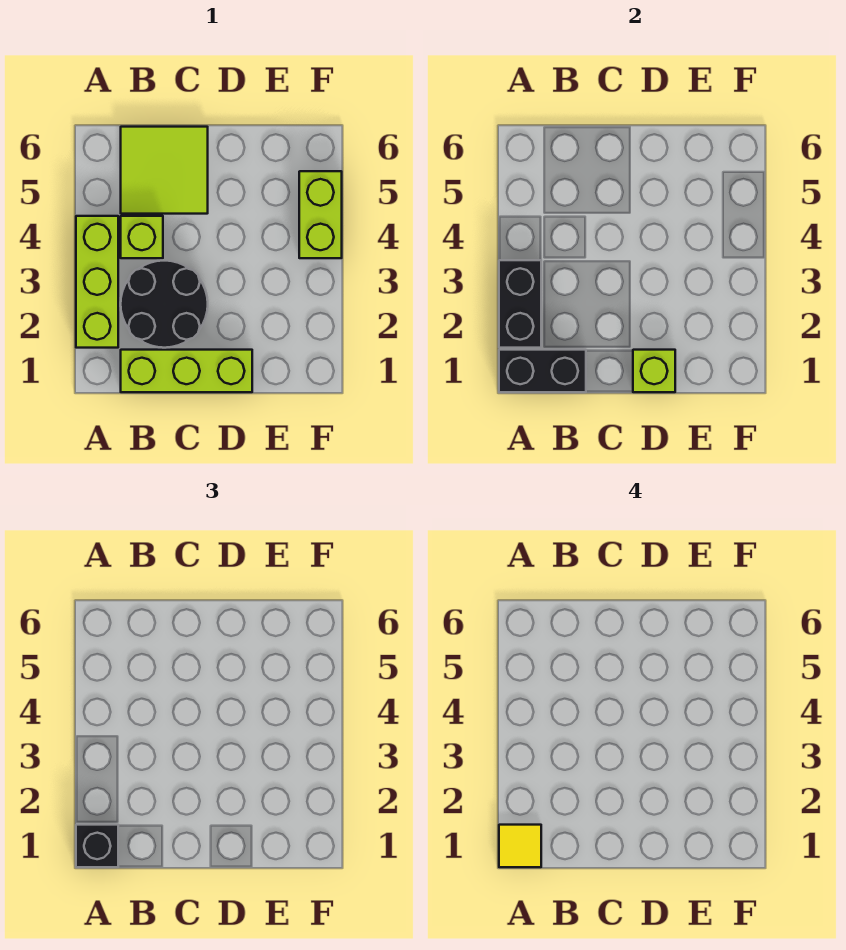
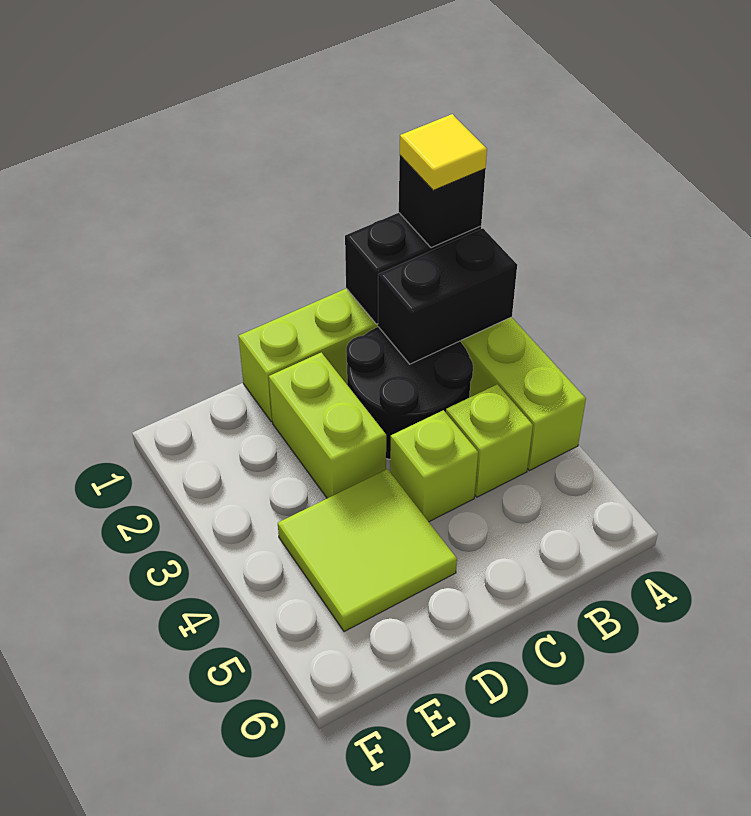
black brick A2:A3 level 2 -> black brick A2:B2 level 2
lime tile B5:C6 level 1 -> lime tile D4:E5 level 1
lime brick D1 level 2 -> lime brick C4 level 1
lime brick F4:F5 level 1 -> lime brick D2:D3 level 1

